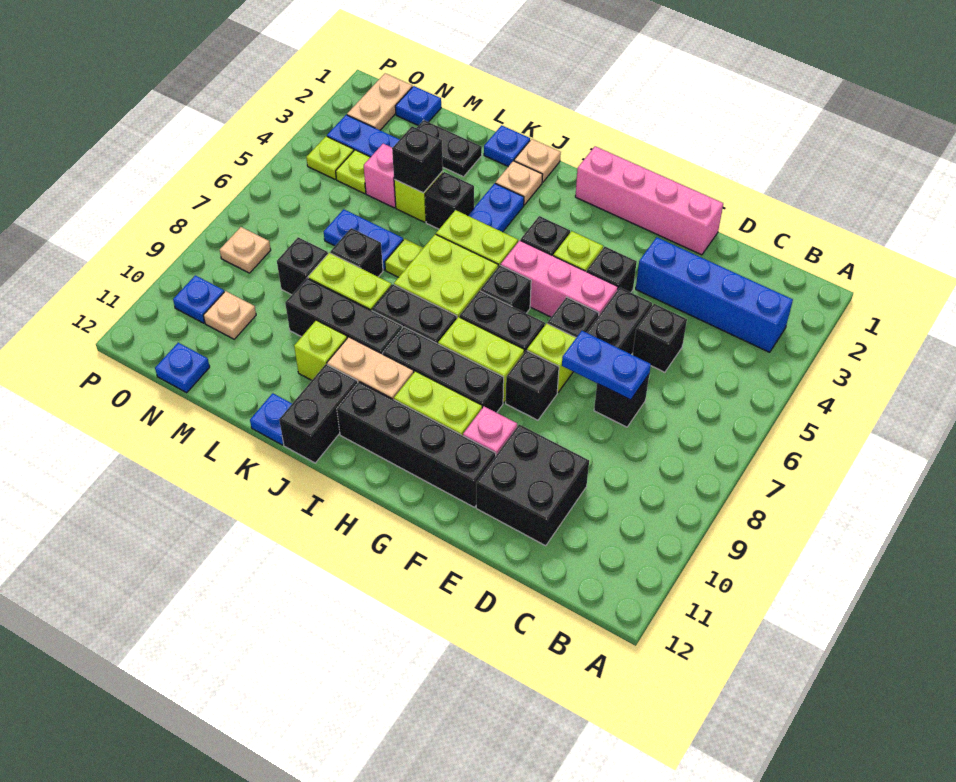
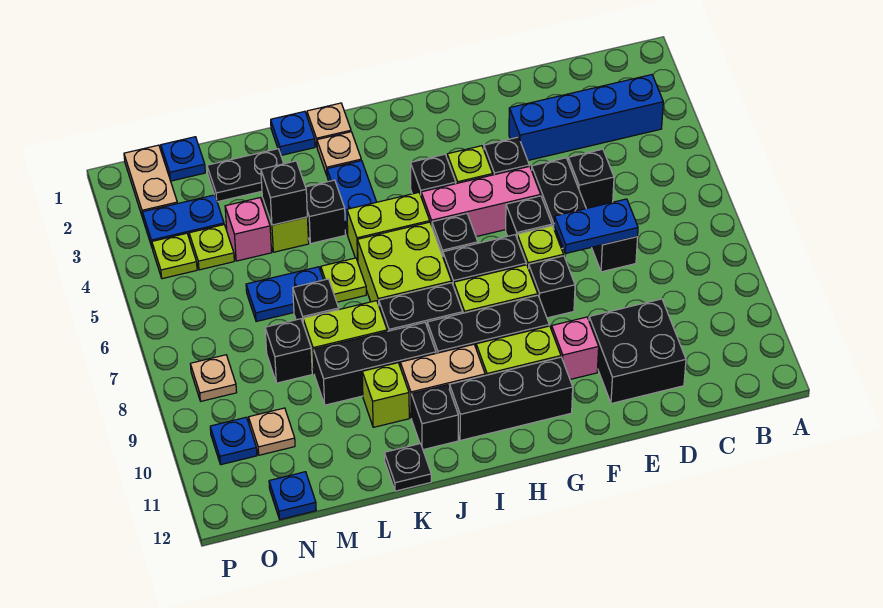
pink brick E1:H1 level 1 -> none
black brick F11:I11 level 1 -> black brick G11:I11 level 1
black brick J11:J12 level 1 -> black brick J11 level 1
blue plate K12 level 1 -> black plate K12 level 1

